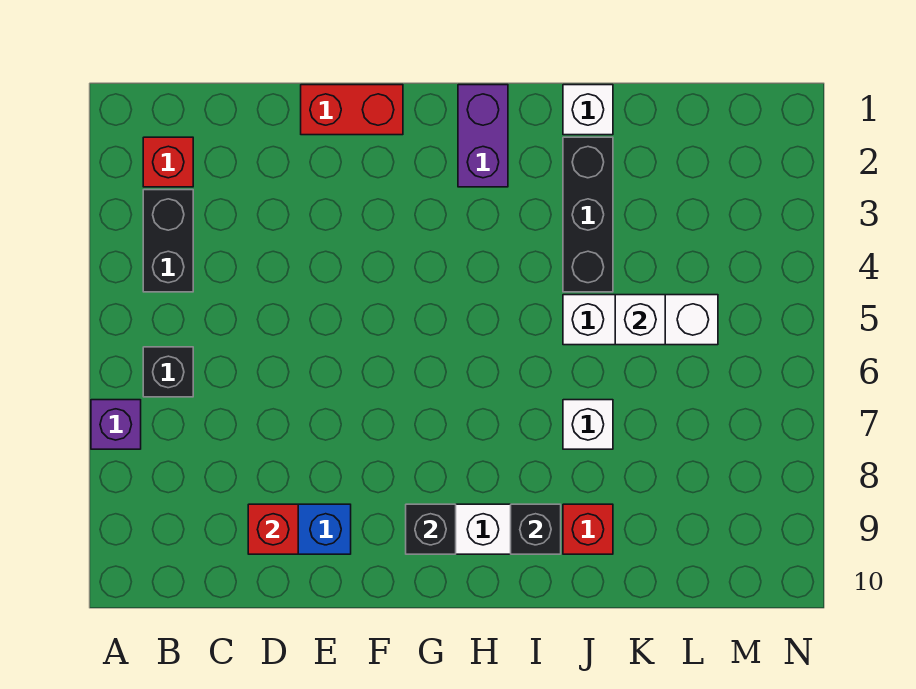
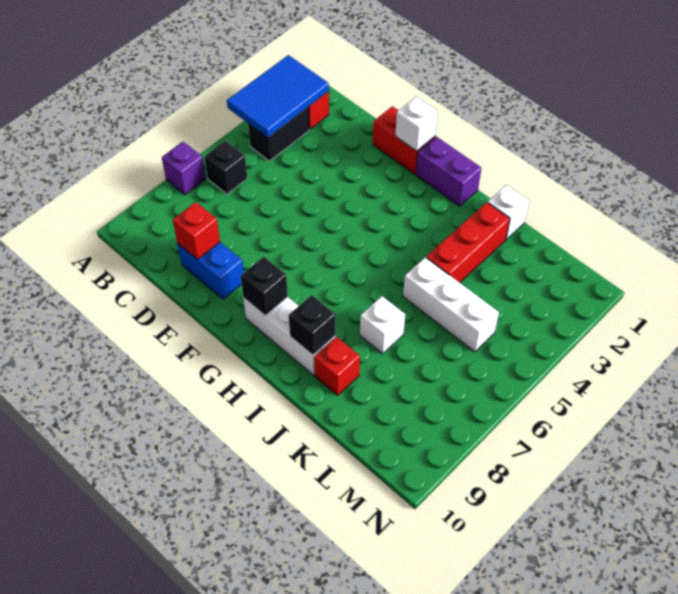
none -> blue tile A2:B4 level 2
purple brick H1:H2 level 1 -> purple brick G1:H1 level 1
black brick J2:J4 level 1 -> red brick J2:J4 level 1
white brick K5 level 2 -> white brick F1 level 2

